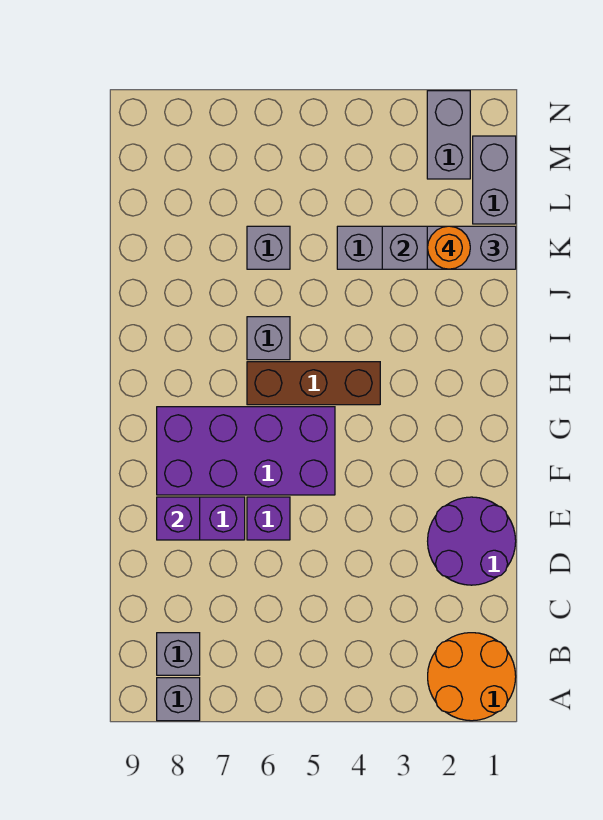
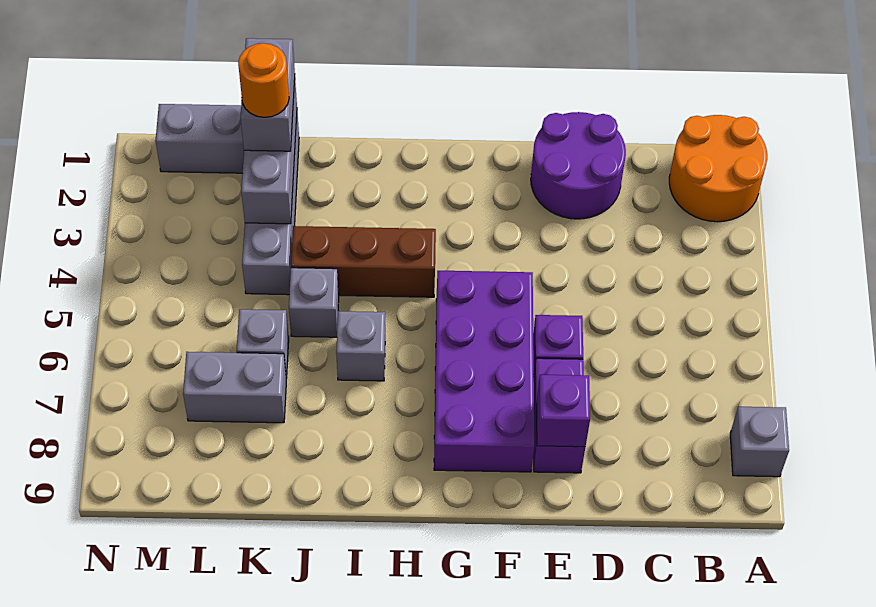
grey brick B8 level 1 -> grey brick J5 level 1
brown brick H4:H6 level 1 -> brown brick H4:J4 level 1
grey brick M2:N2 level 1 -> grey brick K7:L7 level 1

